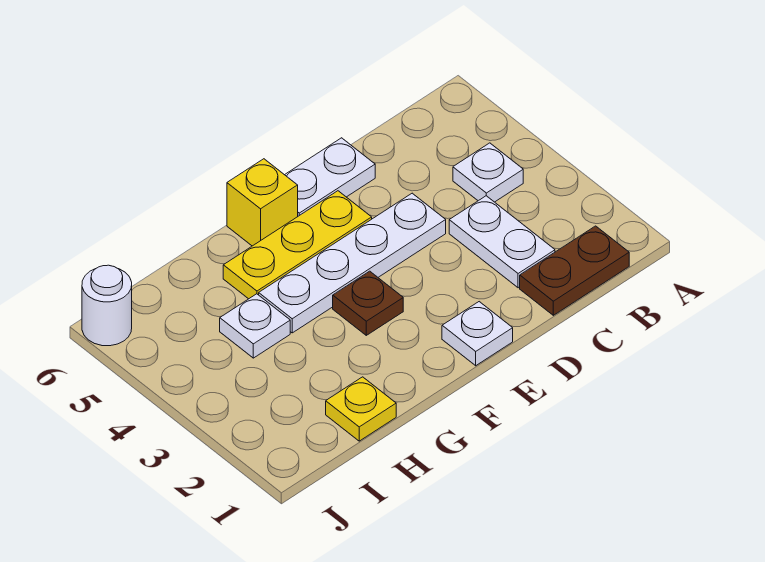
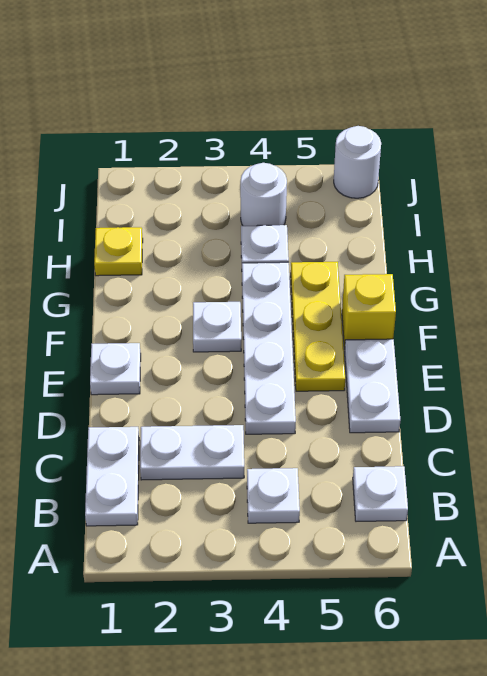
brown plate B1:C1 level 1 -> white plate B1:C1 level 1
none -> white plate B6 level 1
brown plate F3 level 1 -> white plate F3 level 1
none -> white round brick I4 level 1

